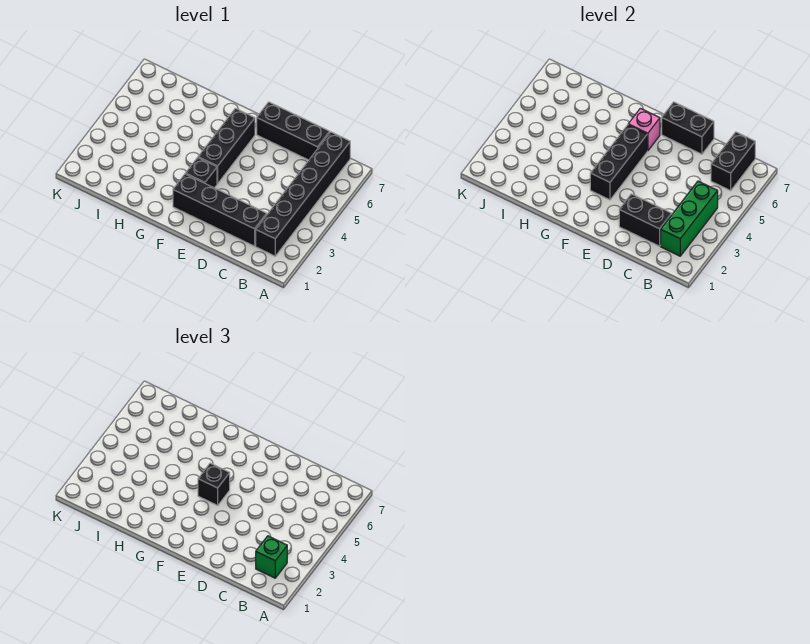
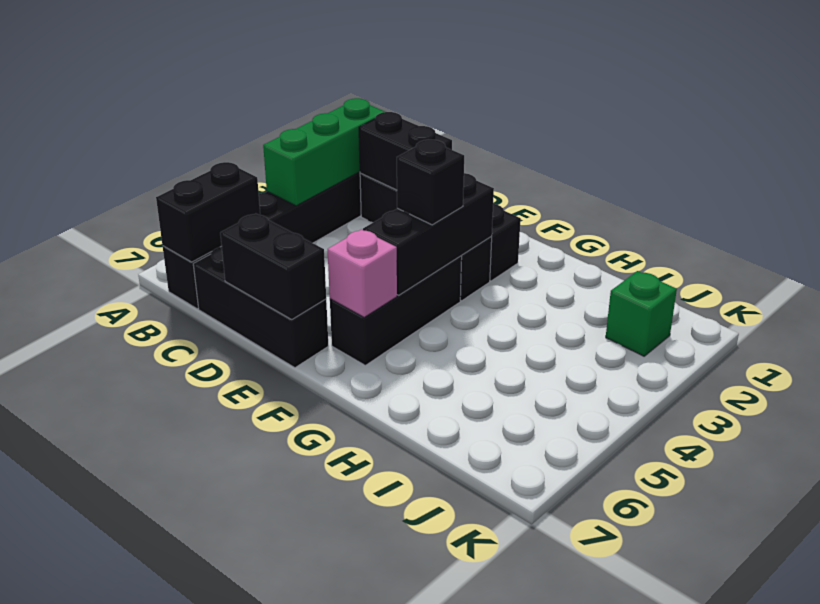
green brick B2 level 3 -> green brick J2 level 1

